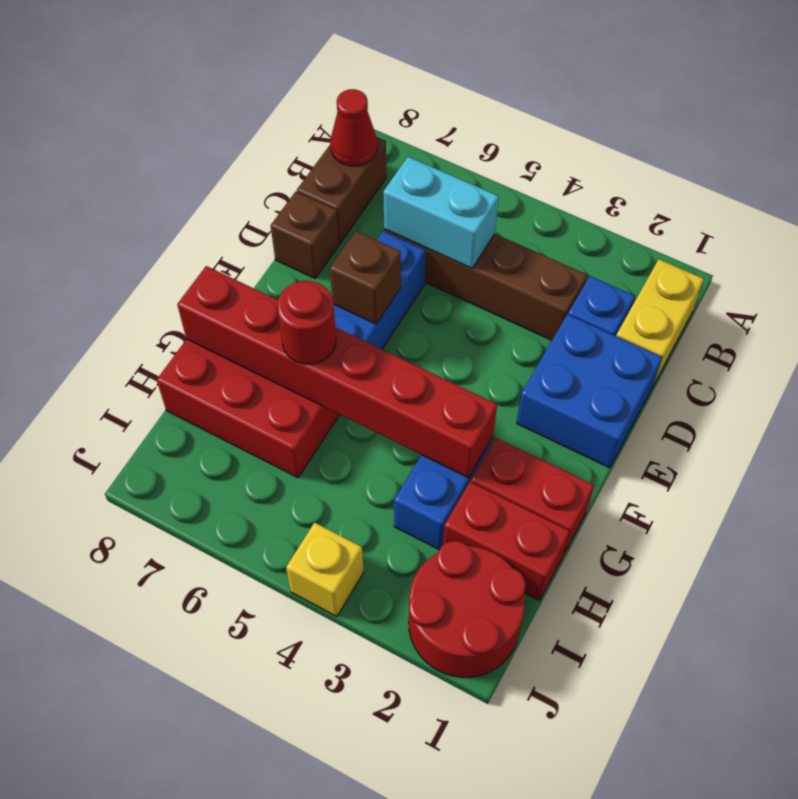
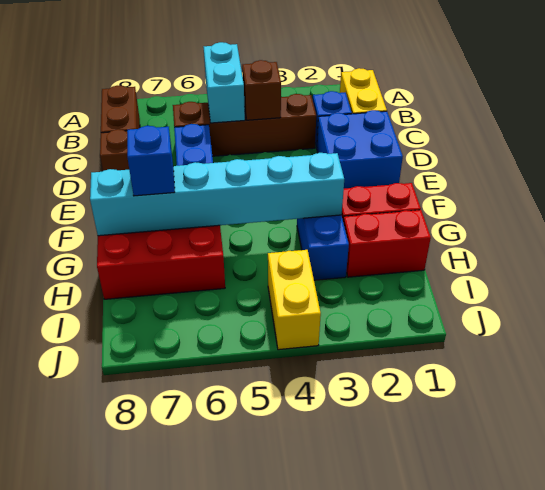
red cone B8 level 2 -> none
cyan brick C5:C6 level 2 -> cyan brick B5:C5 level 2
brown brick E6 level 2 -> brown brick C4 level 2
red brick G3:G8 level 2 -> cyan brick G3:G8 level 2
red round brick G6 level 3 -> none
none -> blue brick G7 level 3
red round brick I1:J2 level 1 -> none
yellow brick J4 level 1 -> yellow brick I4:J4 level 1

